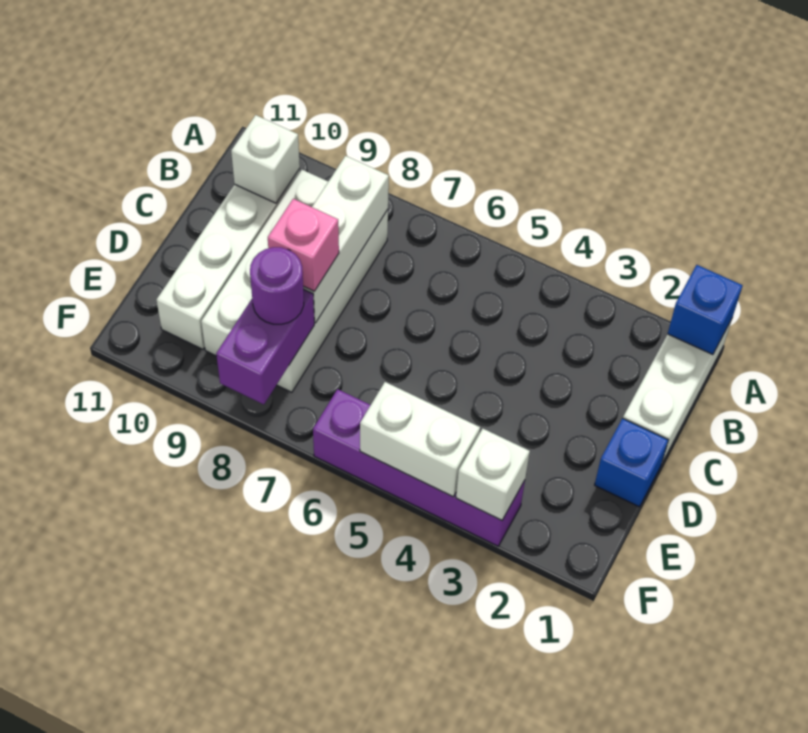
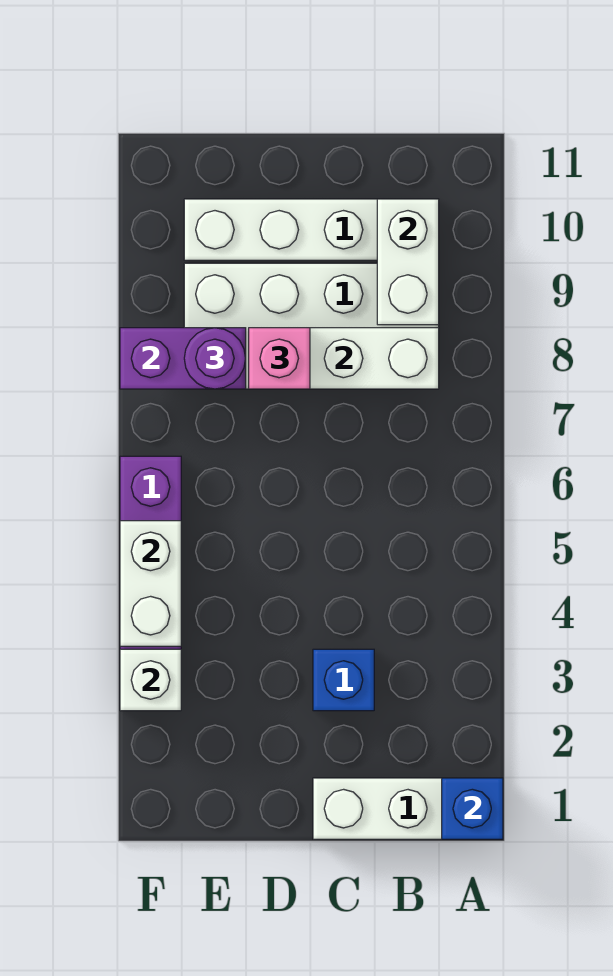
white brick B10 level 2 -> white brick B9:B10 level 2
blue brick D1 level 1 -> blue brick C3 level 1

